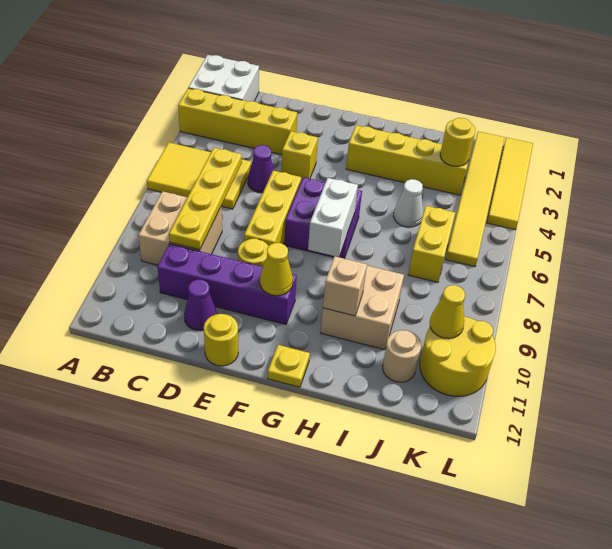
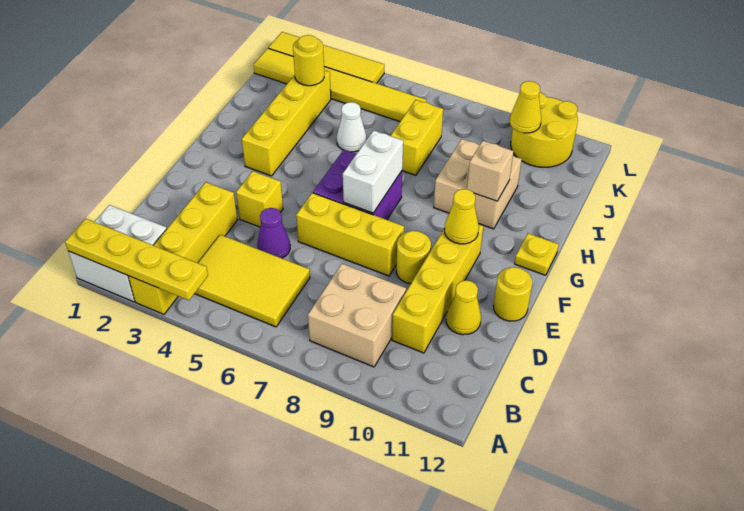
yellow tile A5:C6 level 1 -> yellow tile B4:C6 level 1
yellow plate C6:C9 level 2 -> yellow plate A1:A4 level 2
purple brick C10:F10 level 1 -> yellow brick C10:F10 level 1
purple cone D11 level 1 -> yellow cone D11 level 1
white brick G7:G8 level 2 -> white brick F7:G7 level 2
yellow brick J6:J7 level 1 -> yellow brick I7:J7 level 1
tan round brick J11 level 1 -> none

